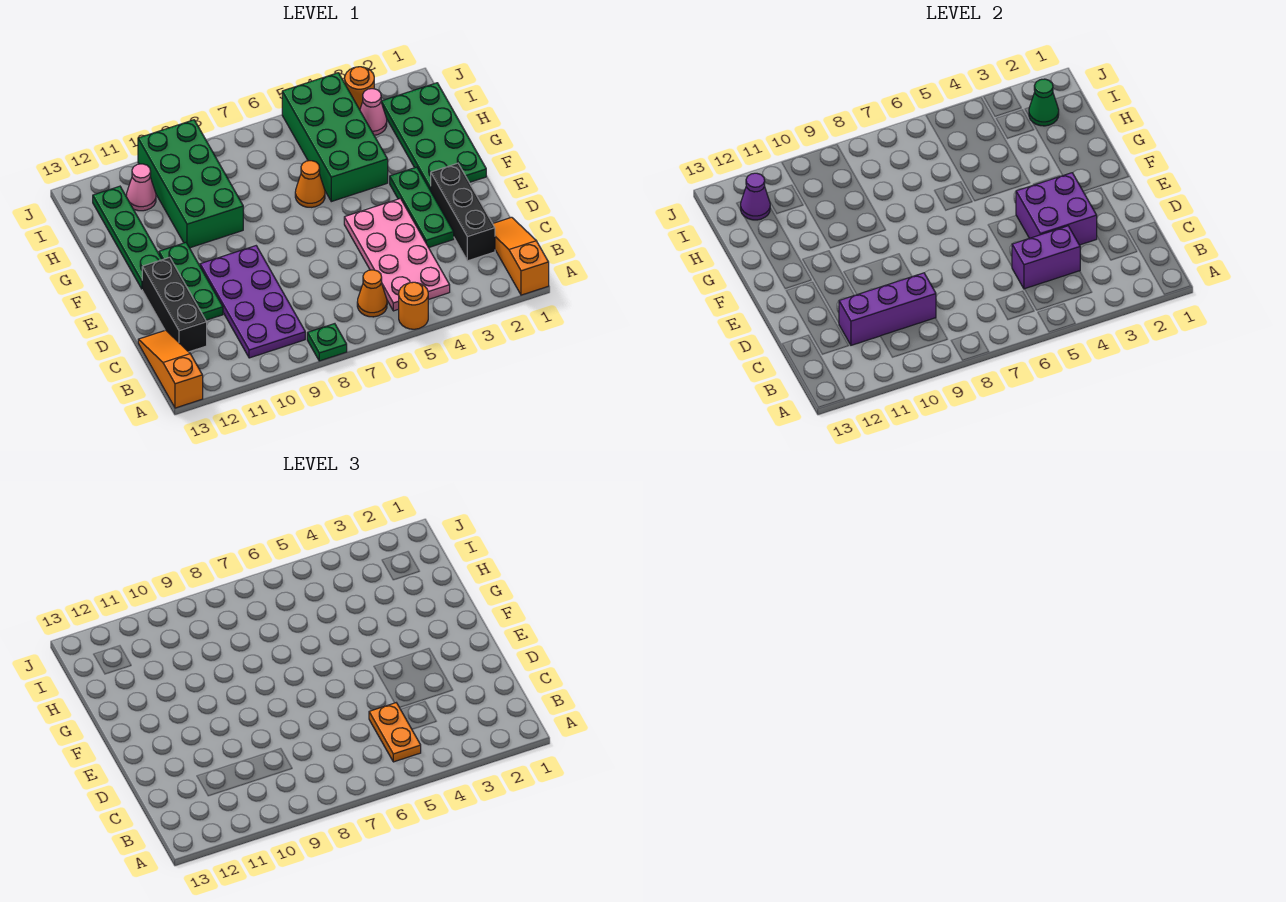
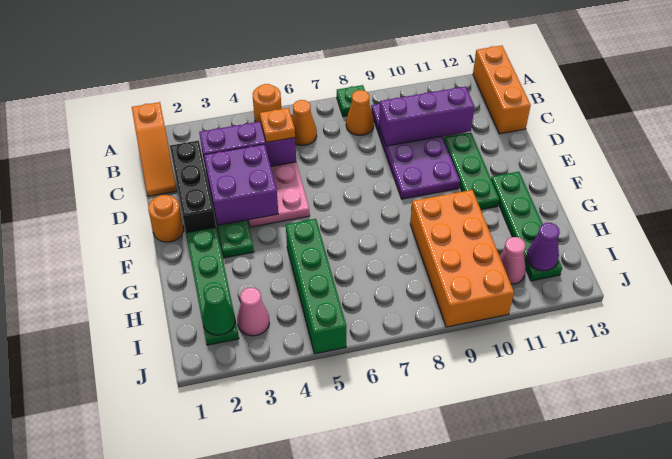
orange slope A13:C13 level 1 top A -> orange brick A13:C13 level 1
orange plate B5:C5 level 3 -> orange plate C5 level 3
purple brick C4:C5 level 2 -> purple brick C3:C5 level 2
black brick C12:E12 level 1 -> none
green plate F1:I2 level 1 -> green plate F2:I2 level 1
green brick G4:J5 level 1 -> green brick G5:J5 level 1
orange cone G6 level 1 -> orange cone B8 level 1
green brick G9:J10 level 1 -> orange brick G9:J10 level 1
orange round brick J3 level 1 -> orange round brick E1 level 1

